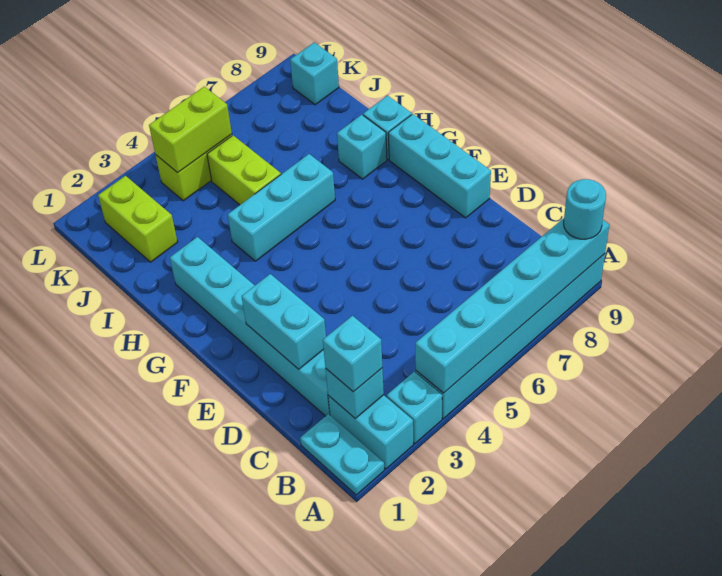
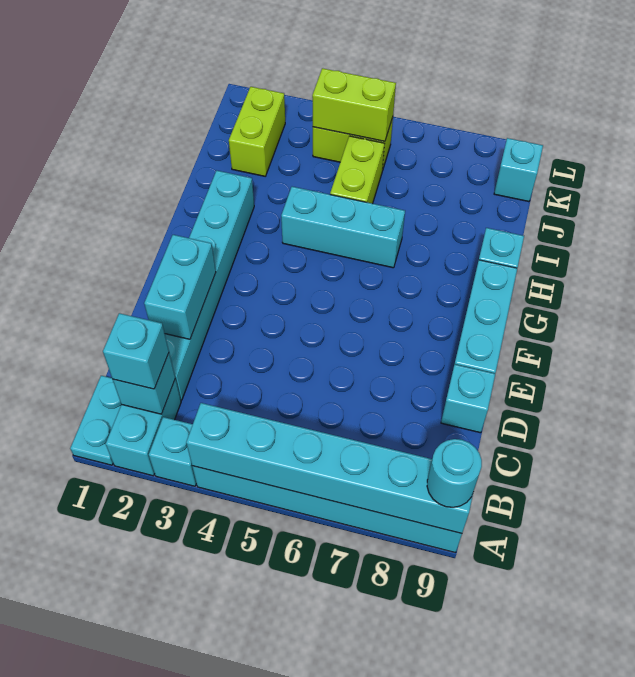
cyan brick H8 level 1 -> cyan brick D9 level 1

